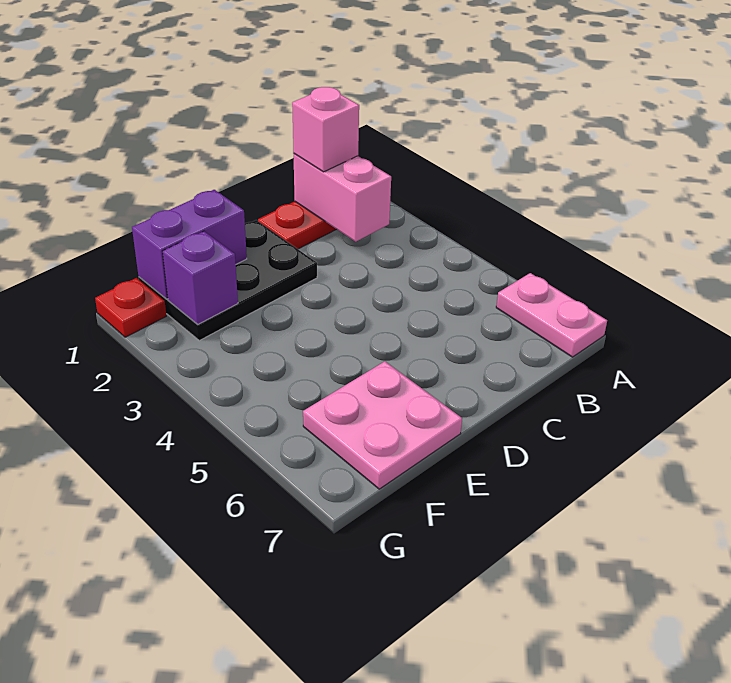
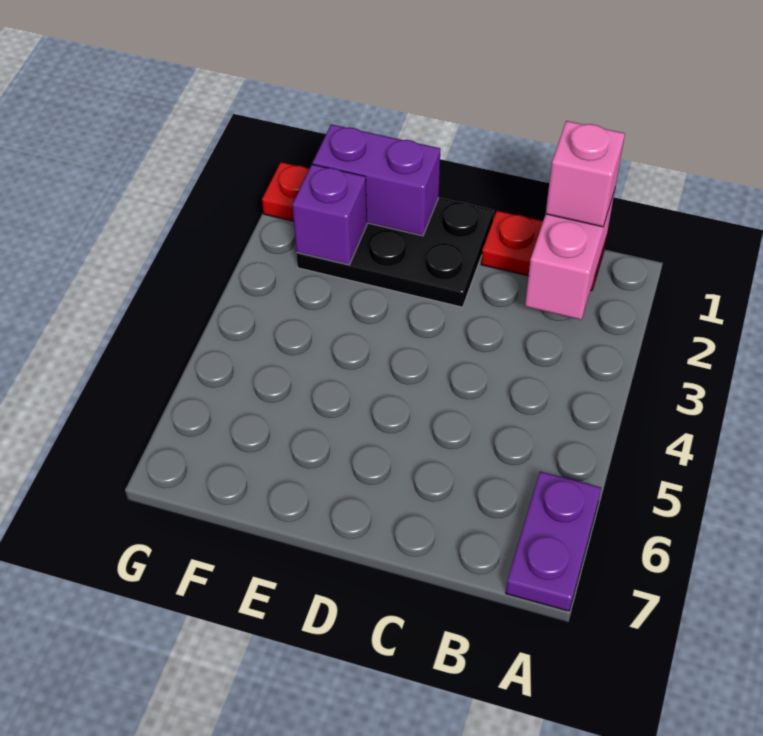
pink plate A6:A7 level 1 -> purple plate A6:A7 level 1
pink plate E6:F7 level 1 -> none

